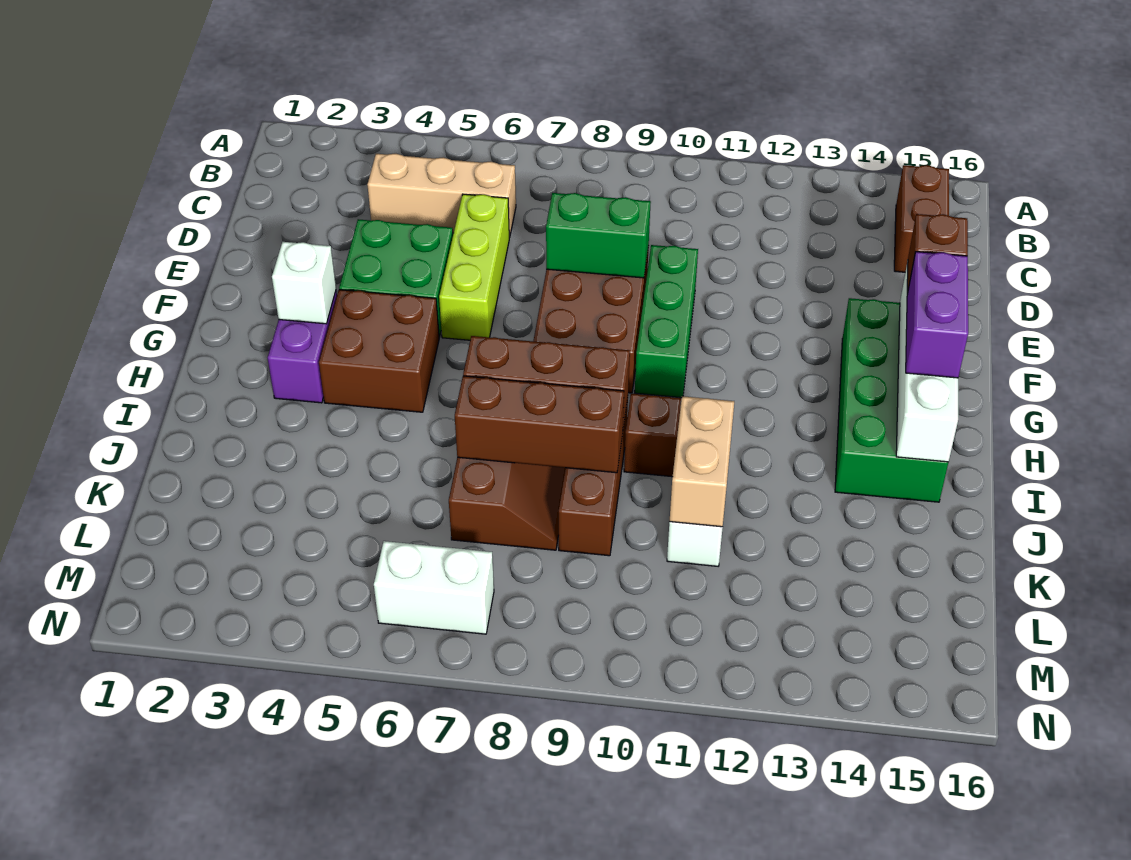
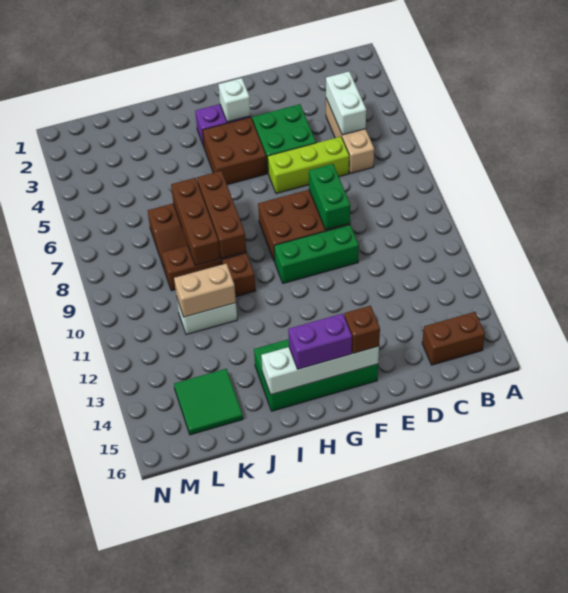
none -> green tile K14:L15 level 1
white brick M6:M7 level 1 -> white brick C4:C5 level 2

